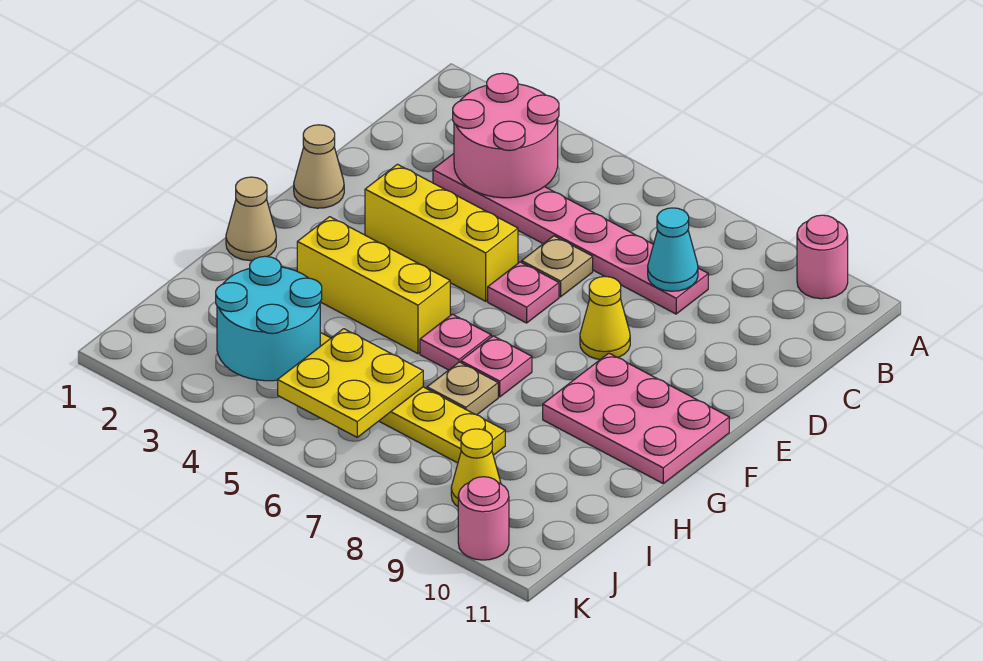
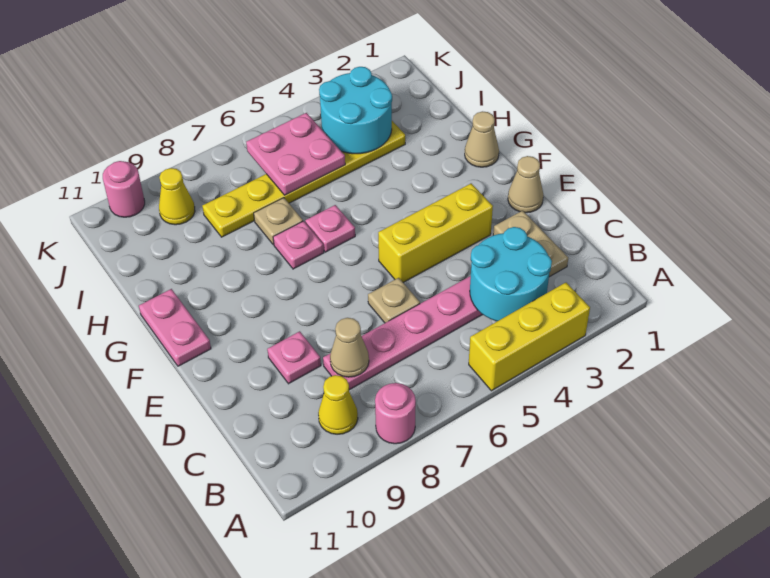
pink round brick A10 level 1 -> pink round brick A8 level 1
pink round brick B3:C4 level 2 -> cyan round brick B3:C4 level 2
none -> tan plate C2:D2 level 1
cyan cone C8 level 2 -> tan cone C8 level 2
pink plate E6 level 1 -> pink plate D9 level 1
yellow cone E8 level 1 -> yellow cone B9 level 1
pink plate F9:G11 level 1 -> pink plate F11:G11 level 1
yellow brick G3:G5 level 1 -> yellow brick A3:A5 level 1
yellow plate I5:J6 level 2 -> pink plate I5:J6 level 2

